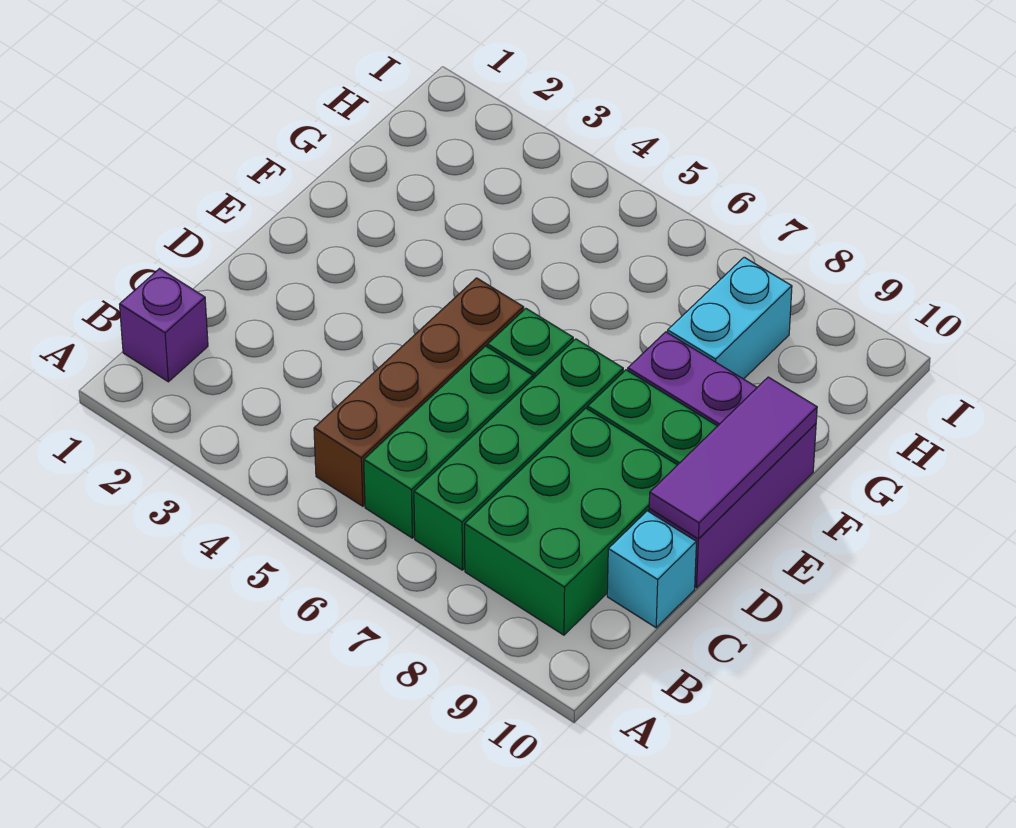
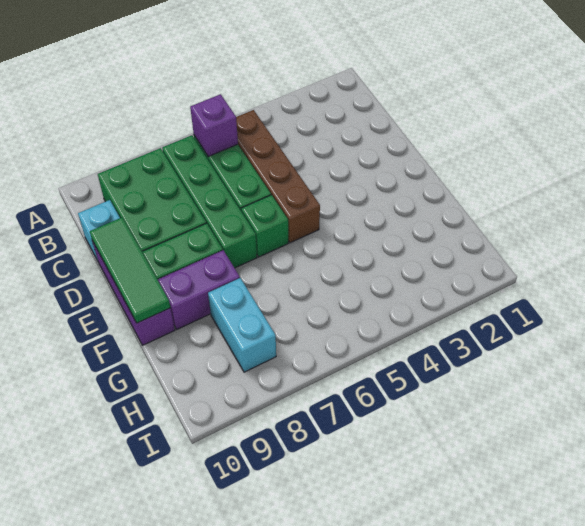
purple brick B1 level 1 -> purple brick B6 level 2
purple tile D10:F10 level 2 -> green tile D10:F10 level 2

